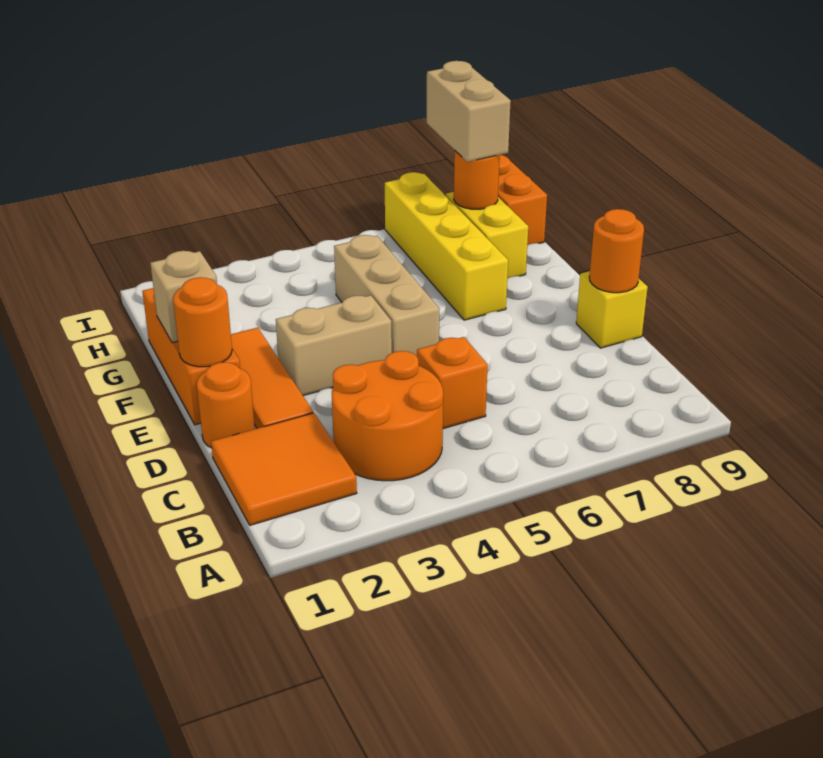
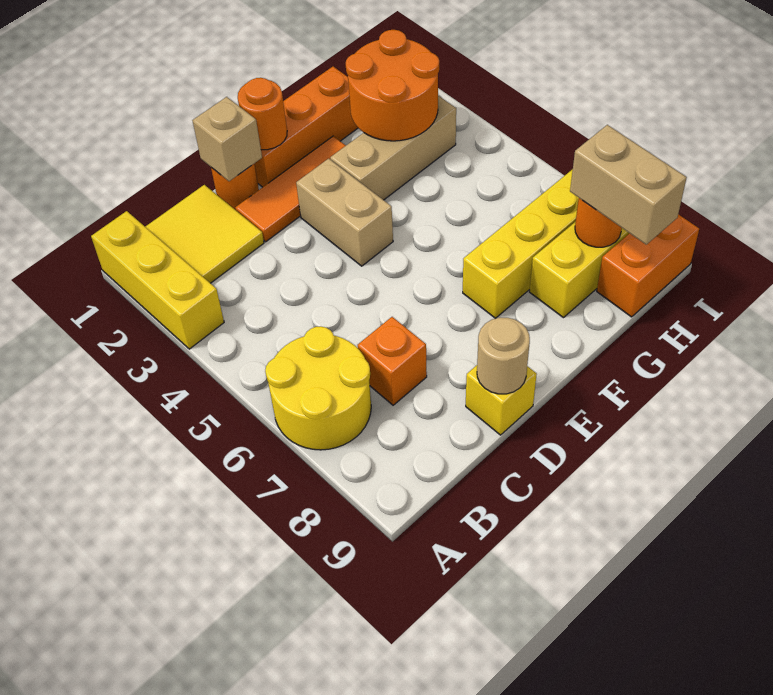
none -> yellow brick A1:A3 level 1
none -> yellow round brick A6:B7 level 1
orange tile B1:C2 level 1 -> yellow tile B1:C2 level 1
orange round brick B3:C4 level 1 -> orange round brick G2:H3 level 2
orange brick C5 level 1 -> orange brick C7 level 1
orange round brick D9 level 2 -> tan round brick D9 level 2
tan brick E5:G5 level 1 -> tan brick F3:H3 level 1
tan brick F1 level 2 -> tan brick D1 level 2
tan brick H8:I8 level 3 -> tan brick H8:H9 level 3

